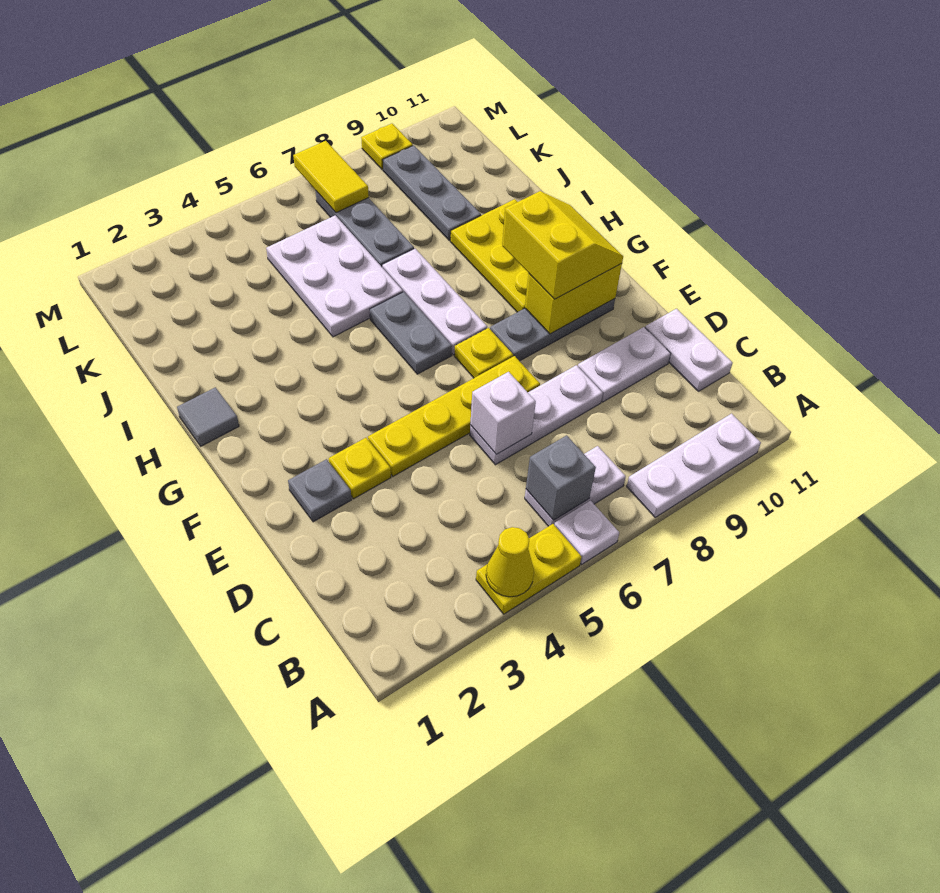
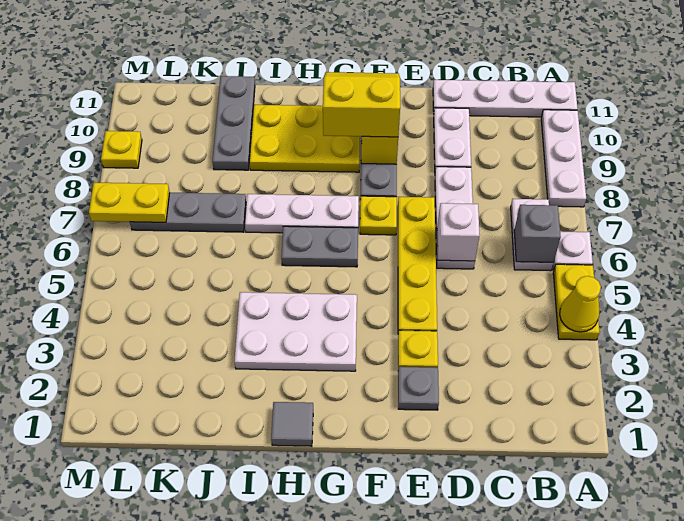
white plate C11:D11 level 1 -> white plate A11:D11 level 1
white plate I5:K6 level 1 -> white plate G3:I4 level 1
grey plate J9:L9 level 1 -> grey plate J9:J11 level 1
yellow tile L7:M7 level 2 -> yellow plate L7:M7 level 2

